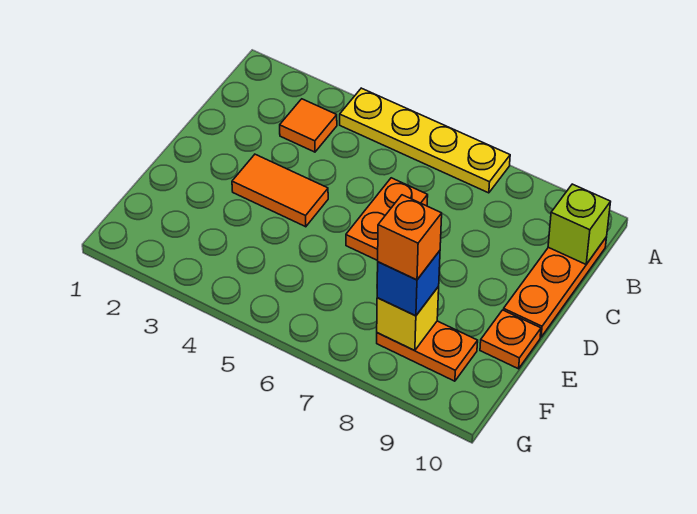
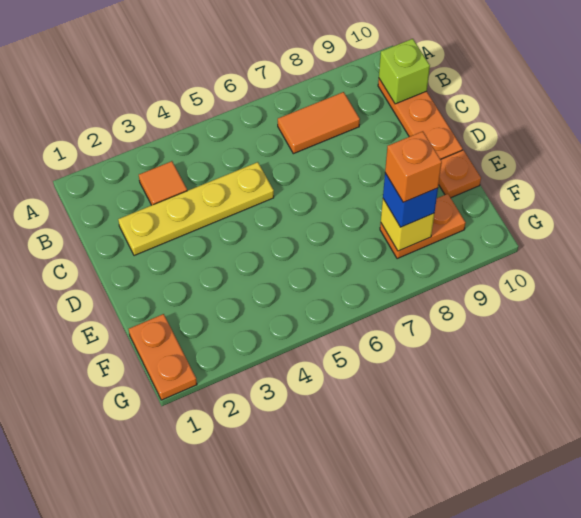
yellow plate A4:A7 level 1 -> yellow plate C2:C5 level 1
orange plate C6:D6 level 1 -> orange plate F1:G1 level 1
orange tile D3:D4 level 1 -> orange tile B7:B8 level 1

